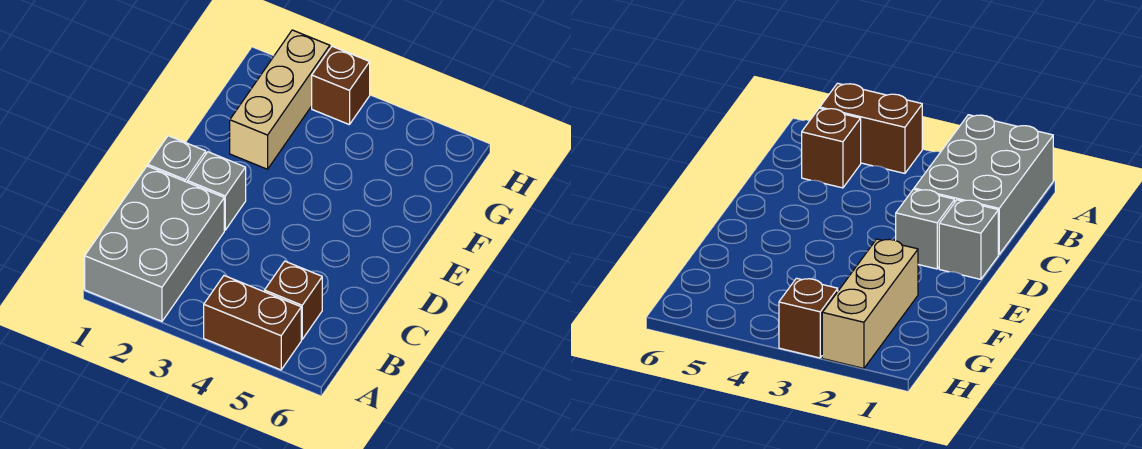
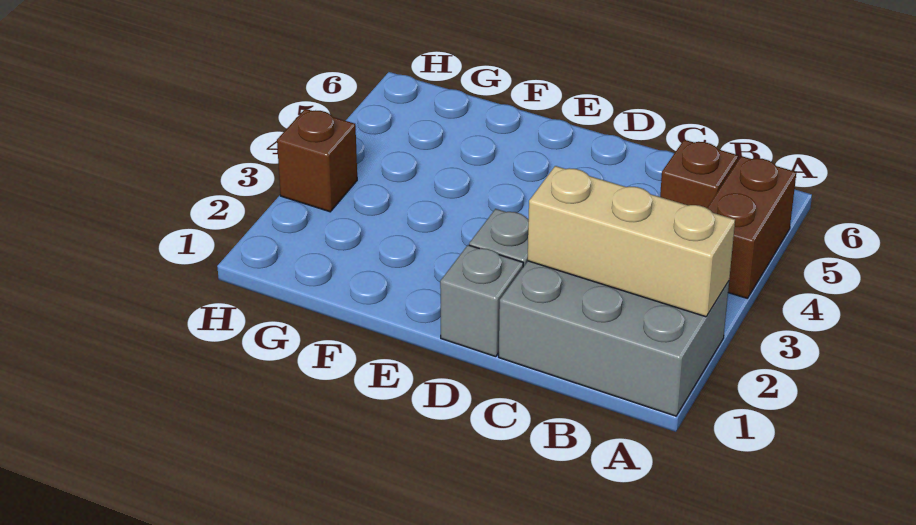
tan brick F2:H2 level 1 -> tan brick A2:C2 level 2

